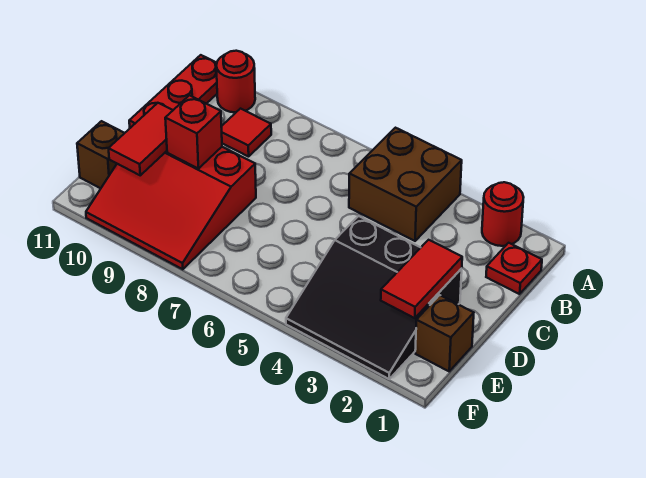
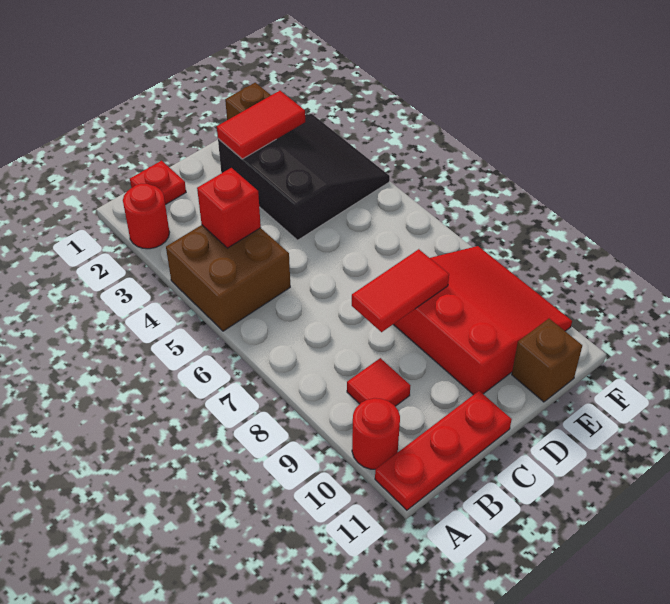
red brick D9 level 2 -> red brick B4 level 2
red tile D10:E10 level 2 -> red tile C8:D8 level 2

